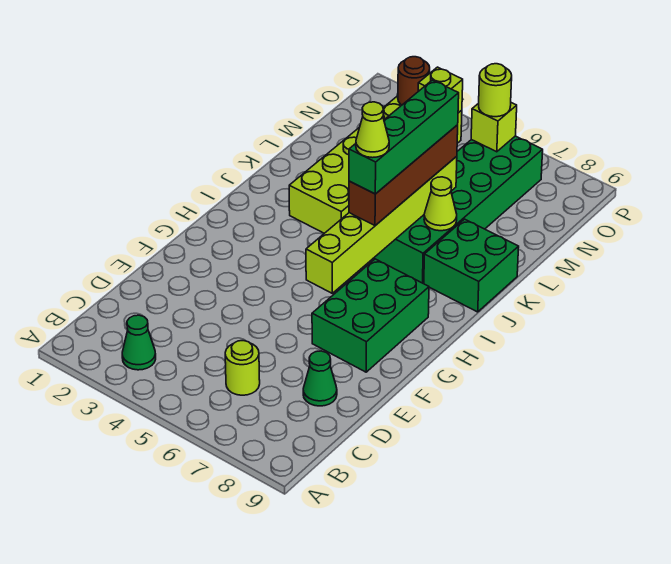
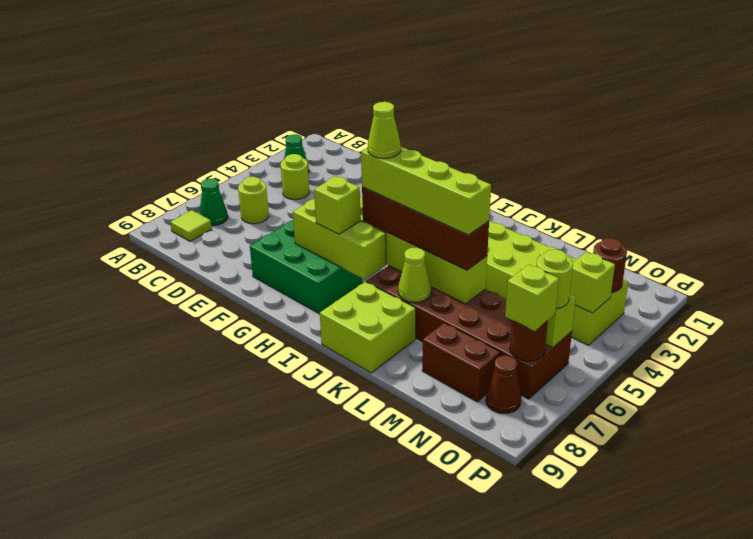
none -> lime tile B8 level 1
none -> lime round brick C4 level 1
green cone D8 level 1 -> green cone B7 level 1
none -> lime brick G7:I7 level 2
none -> lime brick H7 level 3
green brick I6:L6 level 4 -> lime brick I6:L6 level 4
green brick J6:O7 level 1 -> brown brick J6:O7 level 1
green brick J8:K9 level 1 -> lime brick J8:K9 level 1
none -> brown brick M8:N8 level 1
none -> brown round brick O7 level 2
none -> lime brick O7 level 3
none -> brown cone O8 level 1

